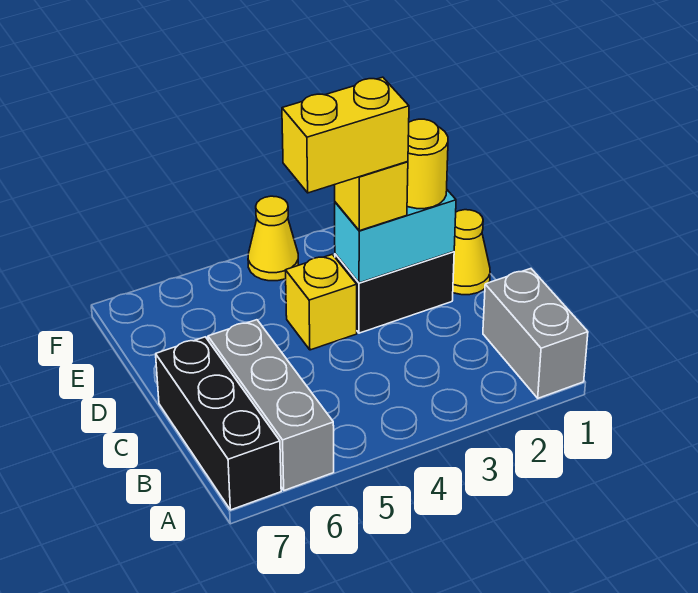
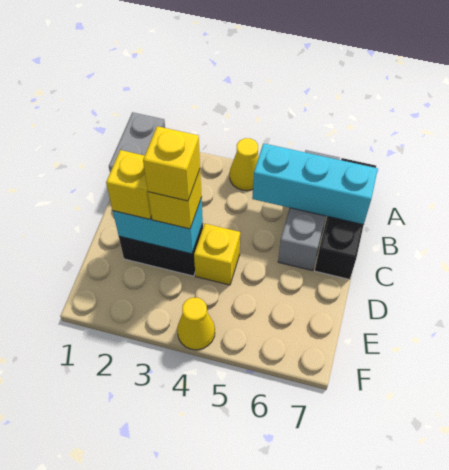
none -> cyan brick B5:B7 level 2
yellow cone D1 level 1 -> yellow cone A4 level 1
yellow round brick D2 level 3 -> yellow brick D2 level 3
yellow brick D3:D4 level 4 -> yellow brick D3 level 4

